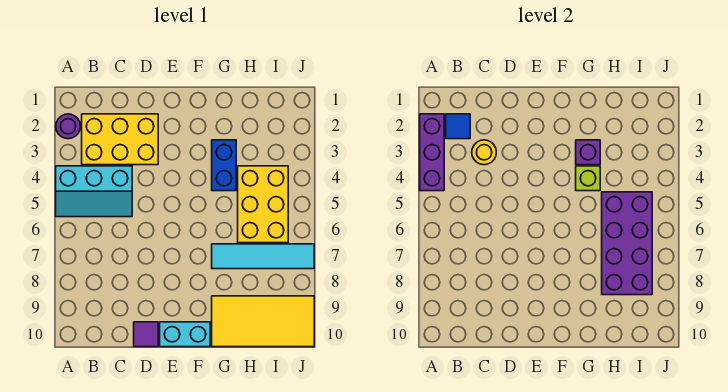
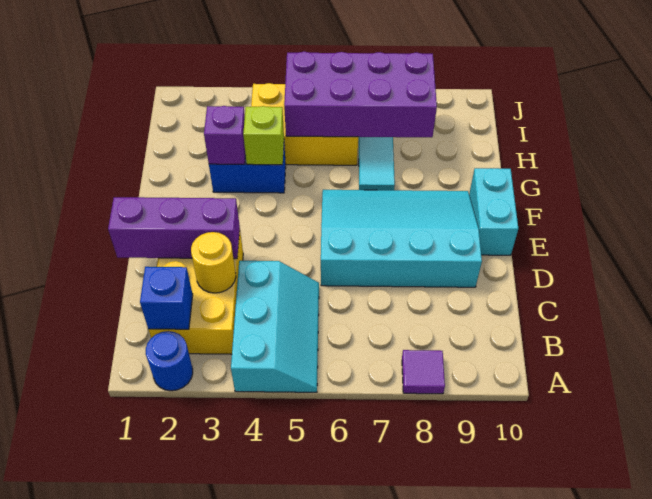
purple round brick A2 level 1 -> blue round brick A2 level 1
purple brick A2:A4 level 2 -> purple brick D1:D3 level 2
blue tile B2 level 2 -> blue brick B2 level 2
none -> cyan slope D6:F9 level 1 top D
purple tile D10 level 1 -> purple tile A8 level 1
yellow tile G9:J10 level 1 -> none

